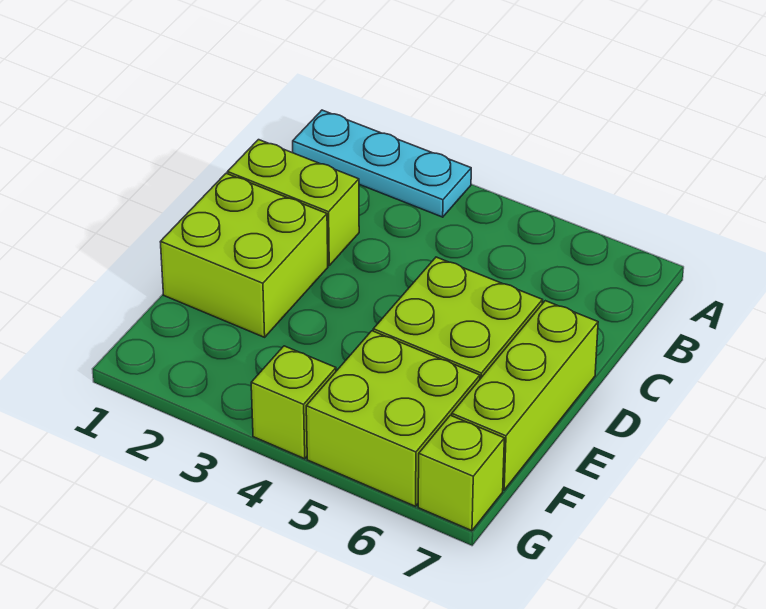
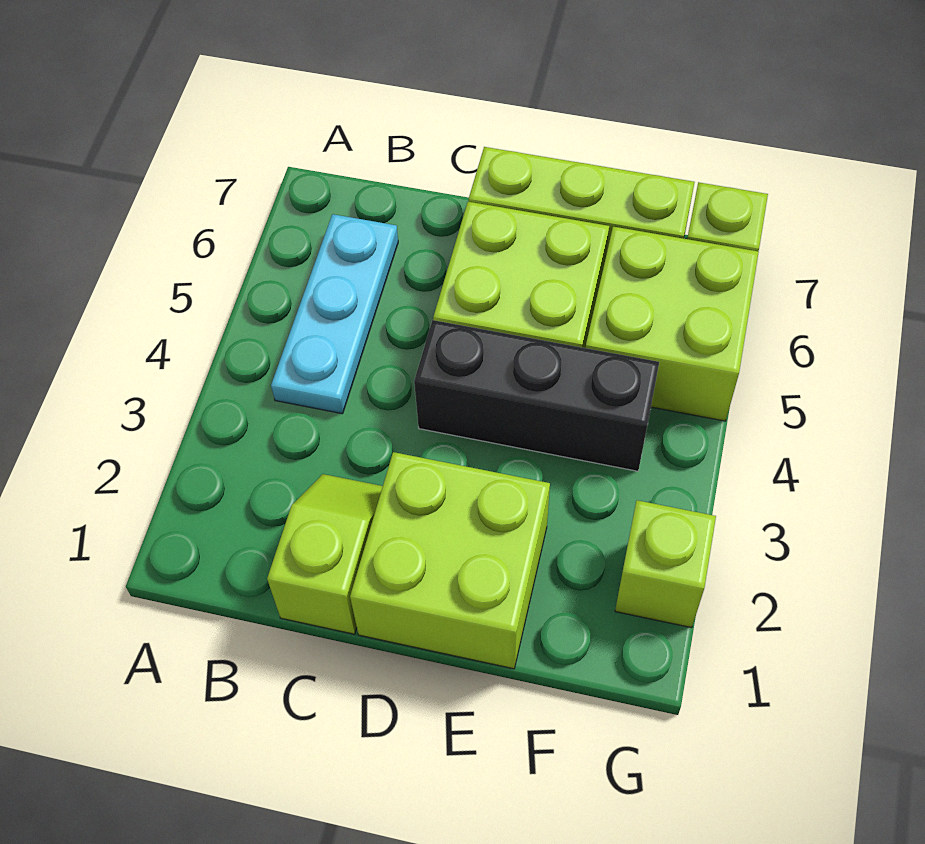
cyan plate A1:A3 level 1 -> cyan plate B4:B6 level 1
lime brick C1:C2 level 1 -> lime slope C1:C2 level 1 top 1
none -> black brick D4:F4 level 1
lime brick G4 level 1 -> lime brick G2 level 1

